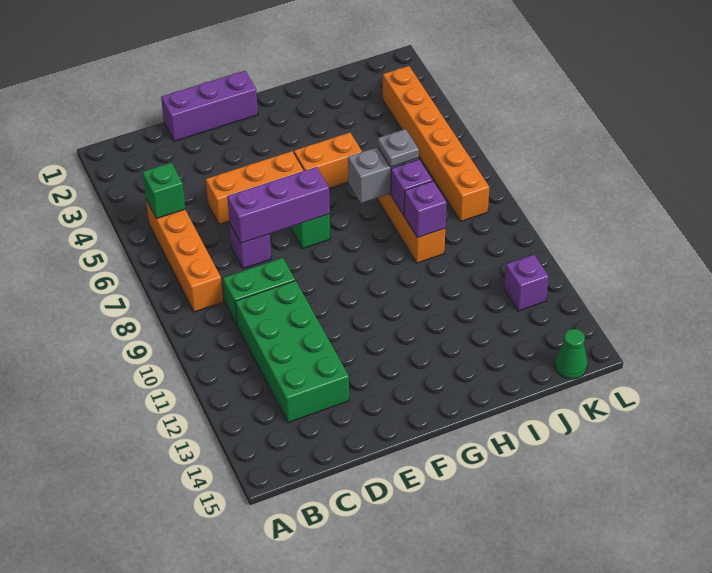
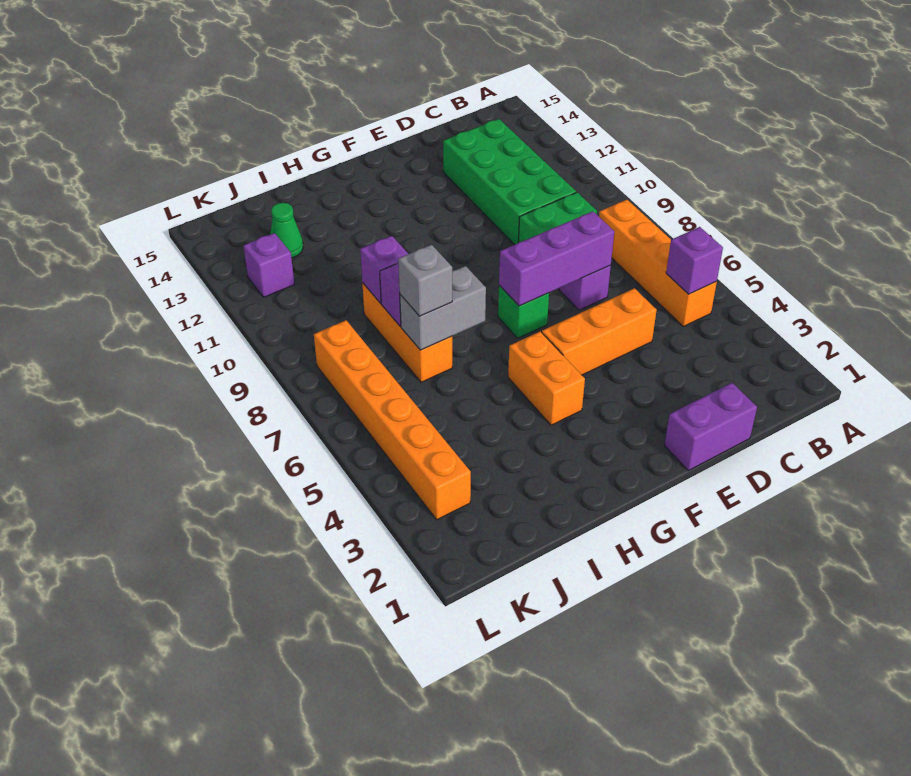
green brick B5 level 2 -> purple brick B5 level 2
purple brick D1:F1 level 1 -> purple brick D1:E1 level 1
orange brick G5:H5 level 1 -> orange brick G4:G5 level 1
grey plate I7 level 3 -> grey brick I7 level 3
green cone K15 level 1 -> green cone J13 level 1

